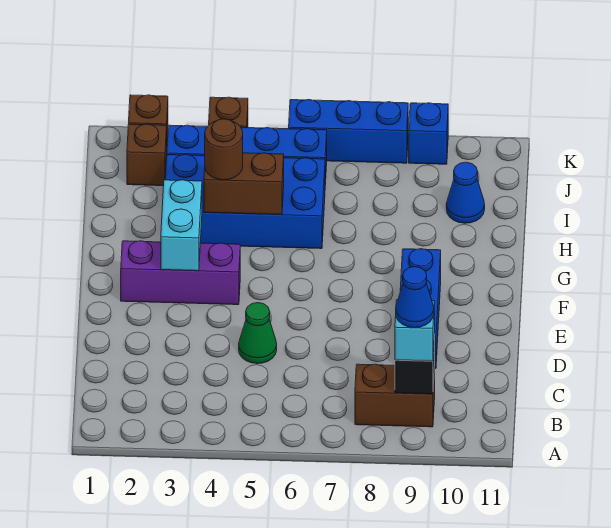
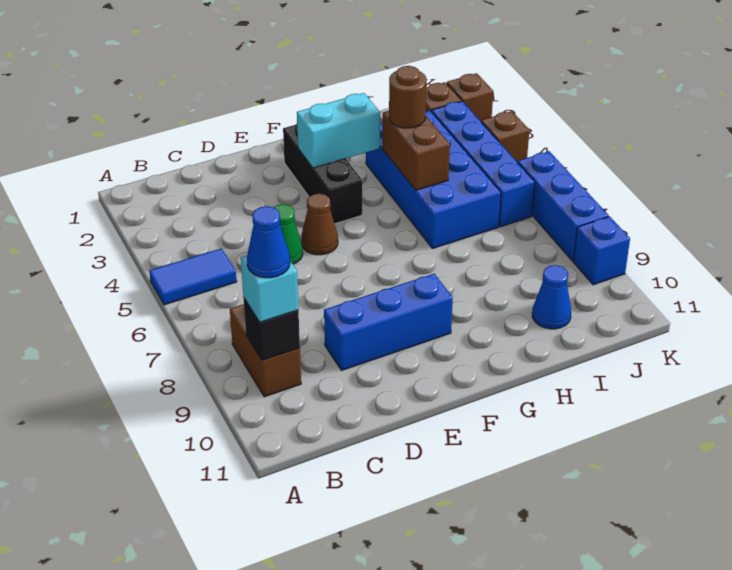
none -> blue tile A5:B5 level 1
none -> brown cone E5 level 1
purple brick F2:F4 level 1 -> black brick F2:F4 level 1

